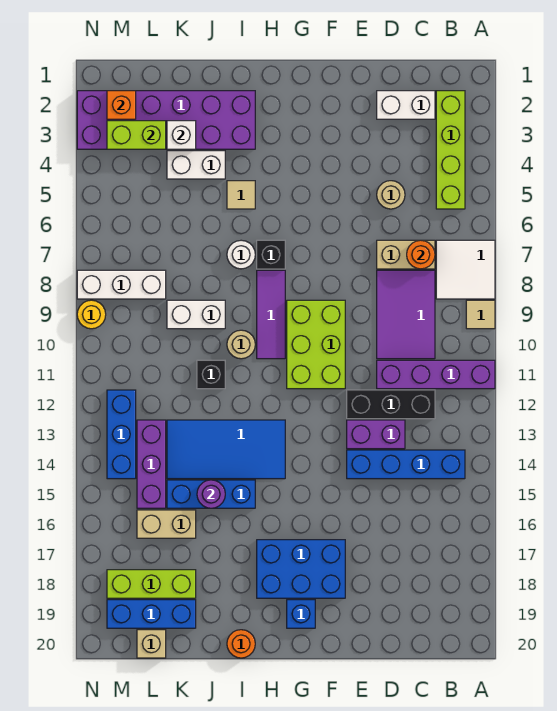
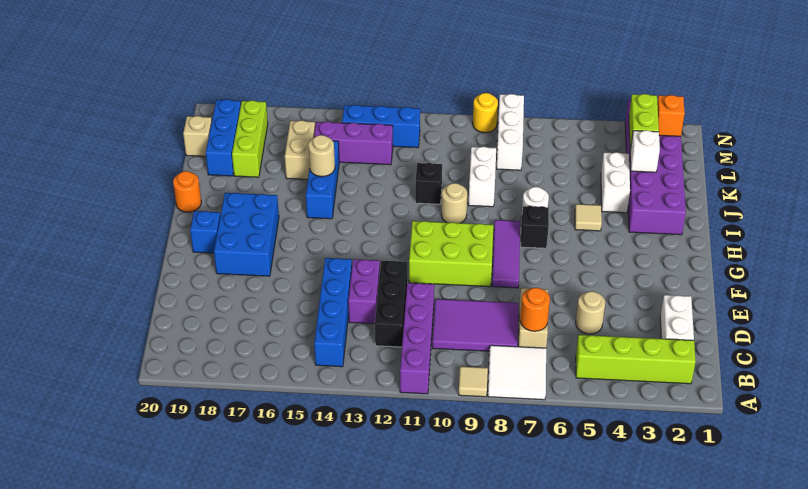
purple tile H8:H10 level 1 -> purple tile F8:H8 level 1
blue tile H13:K14 level 1 -> none
purple round brick J15 level 2 -> tan round brick J15 level 2

